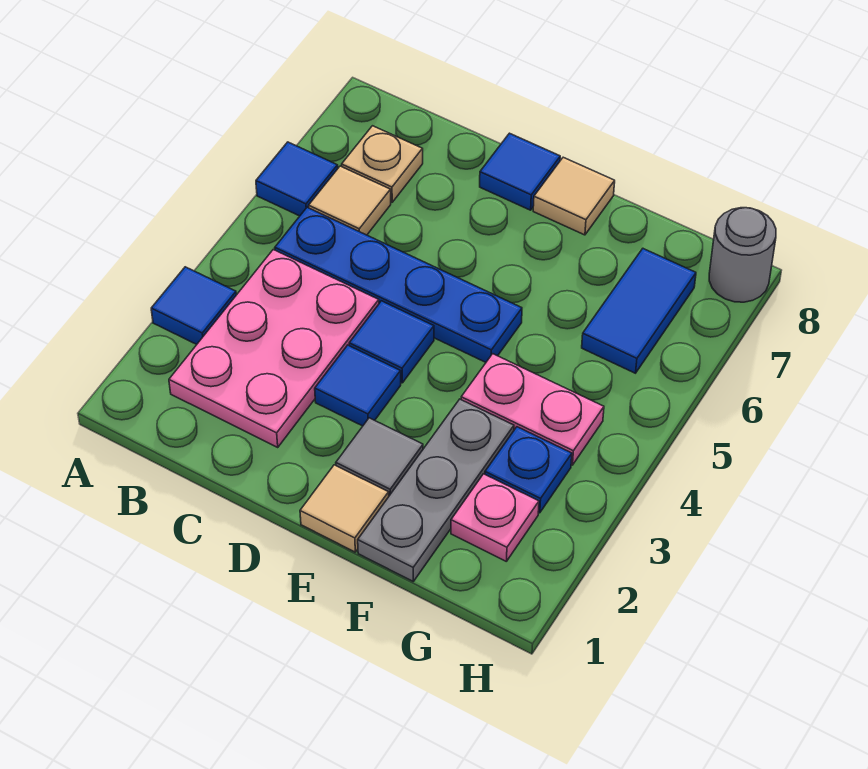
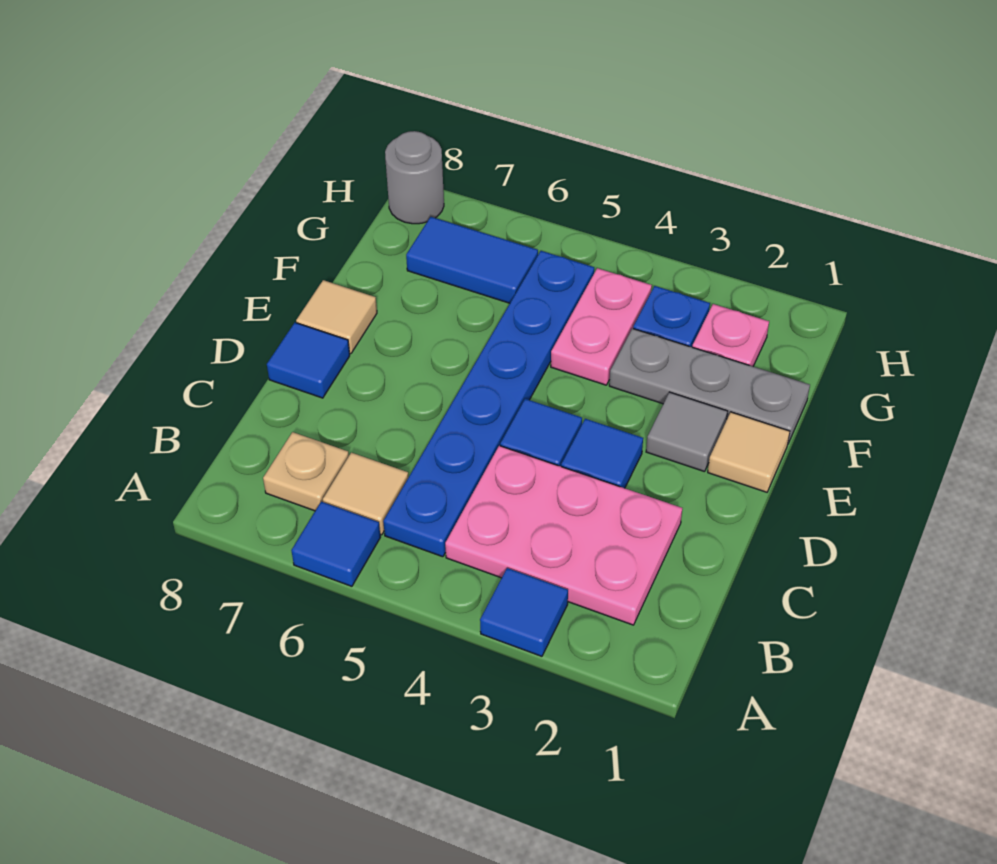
blue plate B5:E5 level 1 -> blue plate B5:G5 level 1

